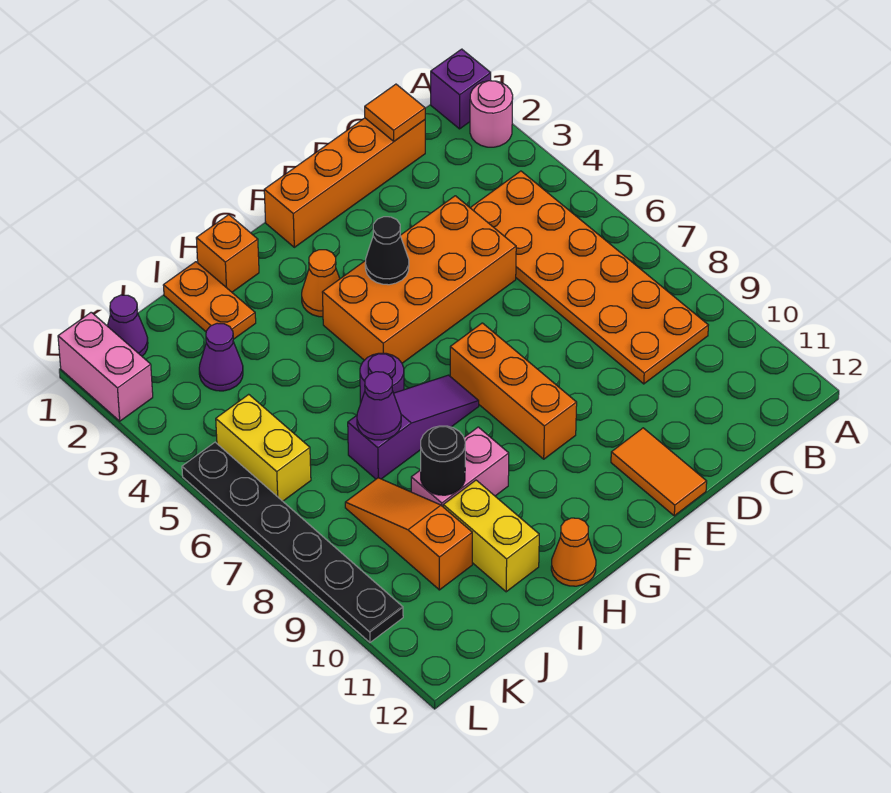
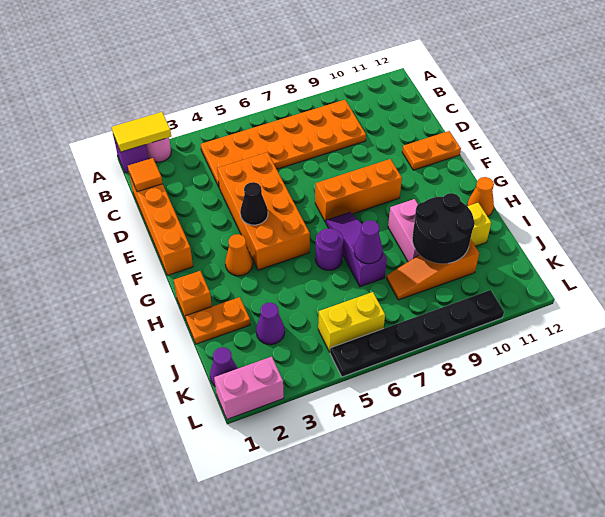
none -> yellow tile A1:A2 level 2
orange tile E11:E12 level 1 -> orange plate E11:E12 level 1
black round brick I9 level 2 -> black round brick I9:J10 level 2

